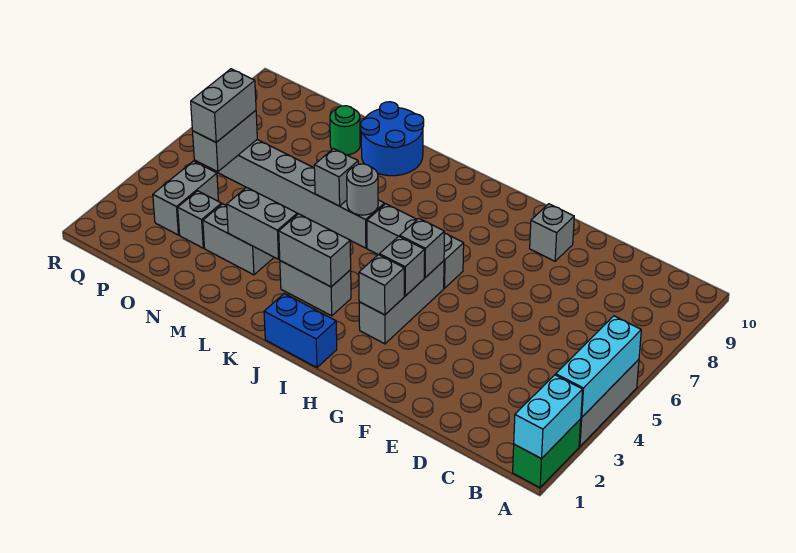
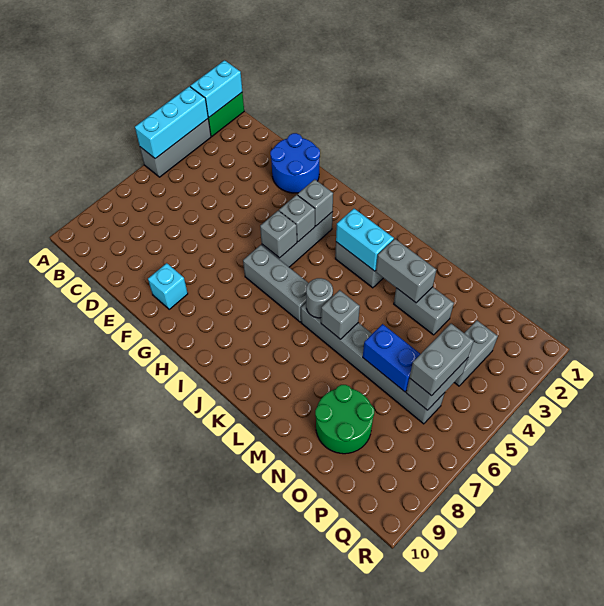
grey brick F9 level 1 -> cyan brick F9 level 1
blue brick I1:J1 level 1 -> blue brick N6:O6 level 2
grey brick J3:K3 level 2 -> cyan brick J3:K3 level 2
blue round brick L9:M10 level 1 -> blue round brick E1:F2 level 1
green round brick N9 level 1 -> green round brick N8:O9 level 1
grey brick O3 level 1 -> none

